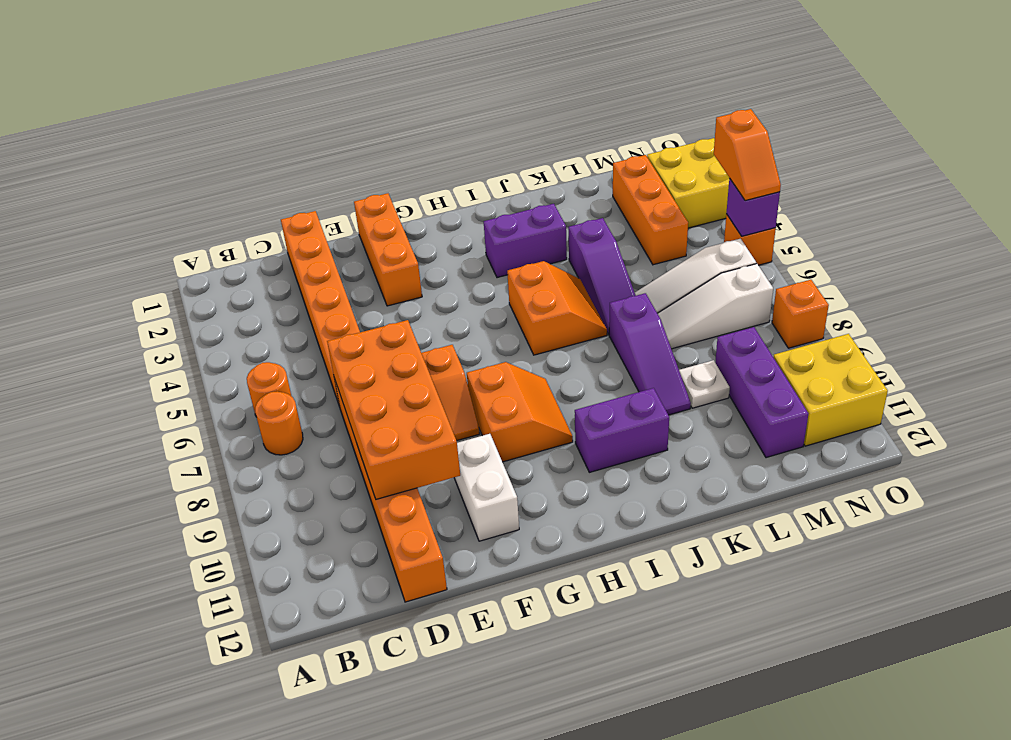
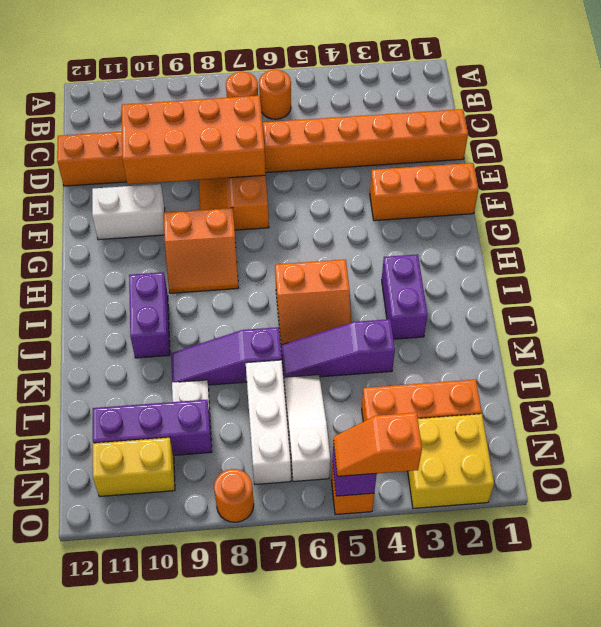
white slope L7:N7 level 1 top N -> white brick L7:N7 level 1
yellow brick N10:O11 level 1 -> yellow brick N10:N11 level 1
orange brick O8 level 1 -> orange round brick O8 level 1

